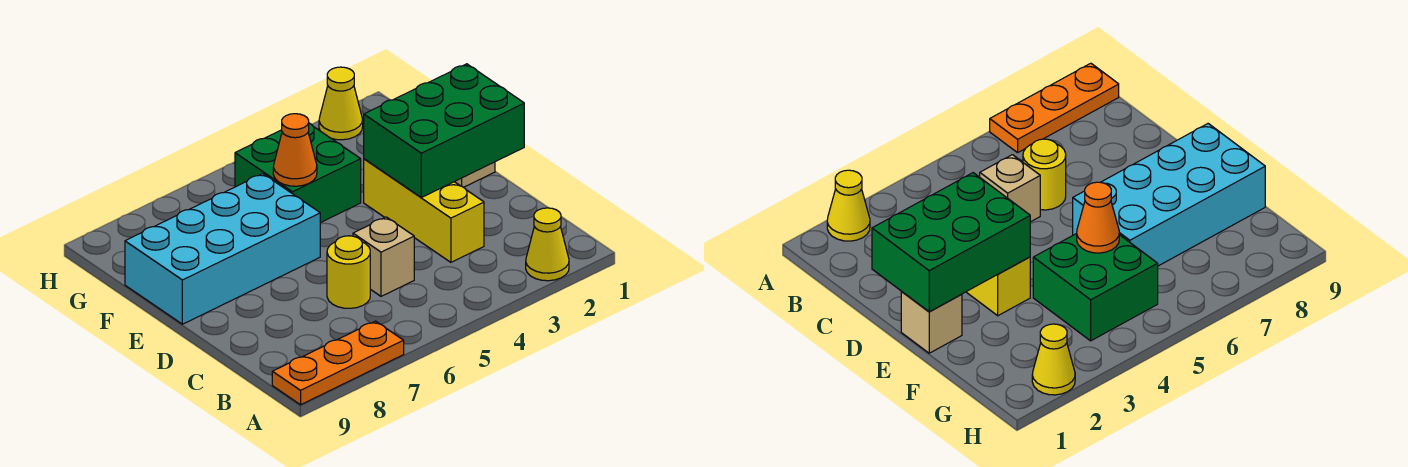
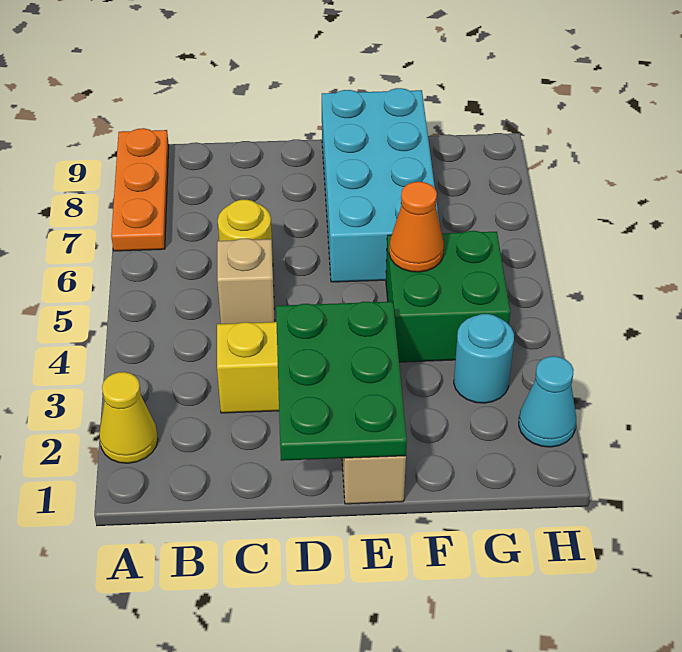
green brick D1:E3 level 2 -> green plate D1:E3 level 2
none -> cyan round brick G3 level 1
yellow cone H2 level 1 -> cyan cone H2 level 1

